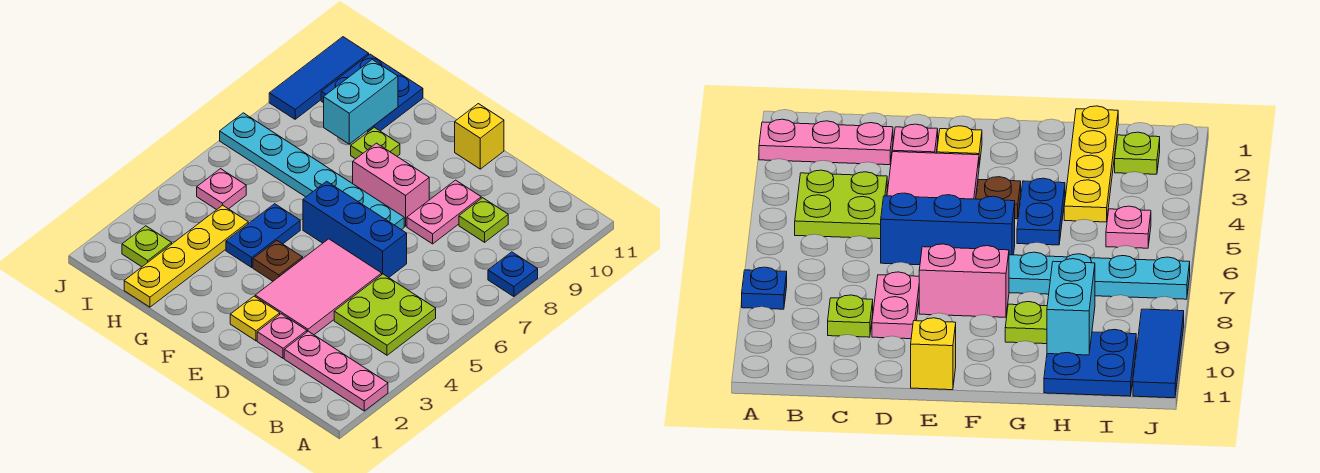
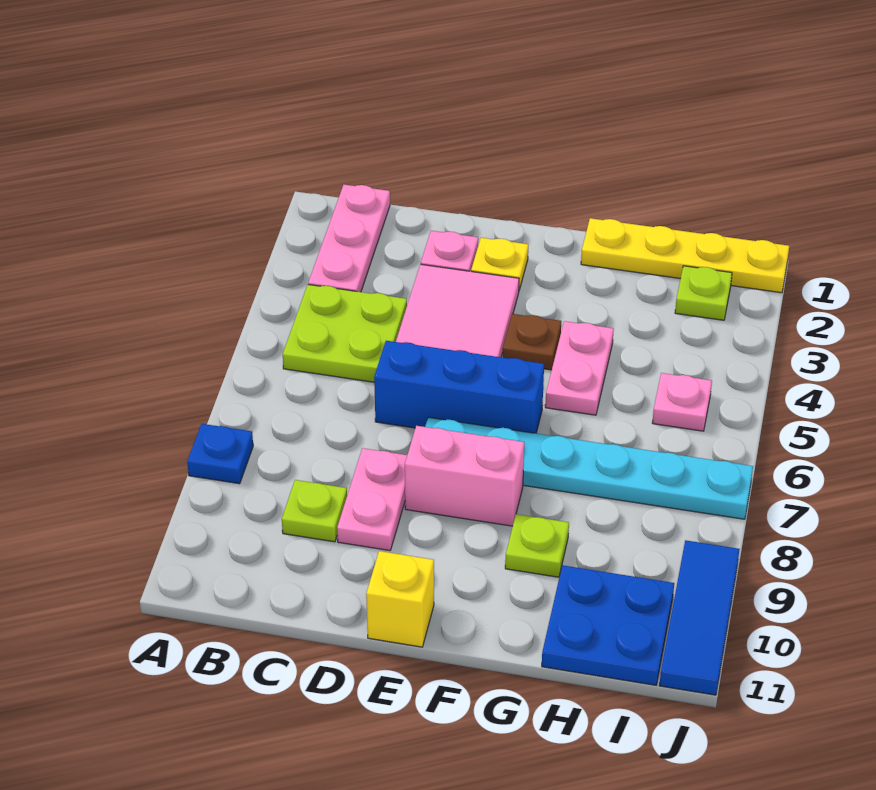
pink plate A2:C2 level 1 -> pink plate B1:B3 level 1
blue plate G4:G5 level 1 -> pink plate G4:G5 level 1
yellow plate H1:H4 level 1 -> yellow plate G1:J1 level 1
cyan brick H9:H10 level 2 -> none

